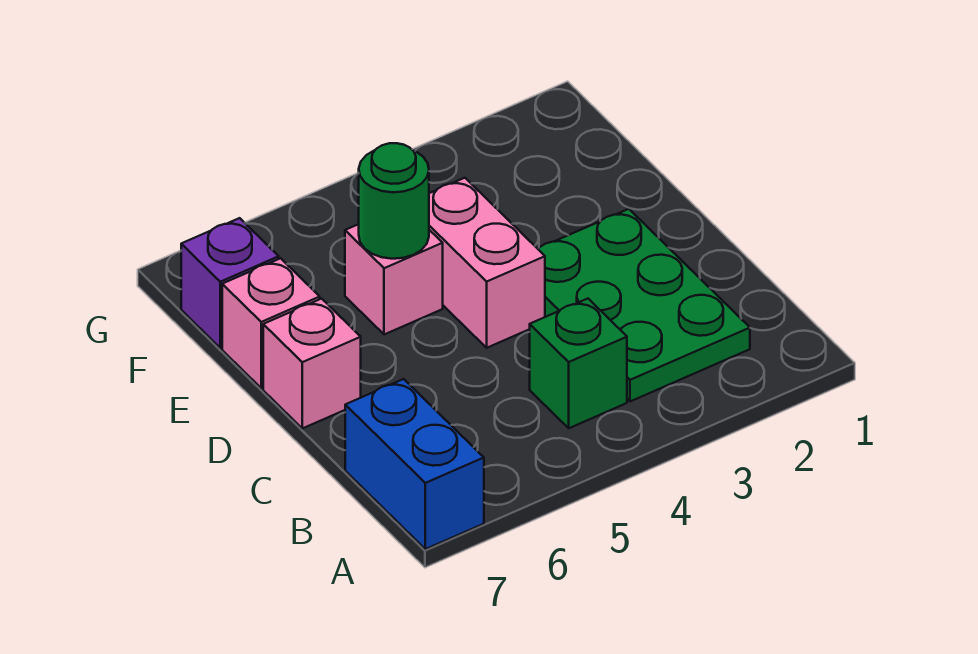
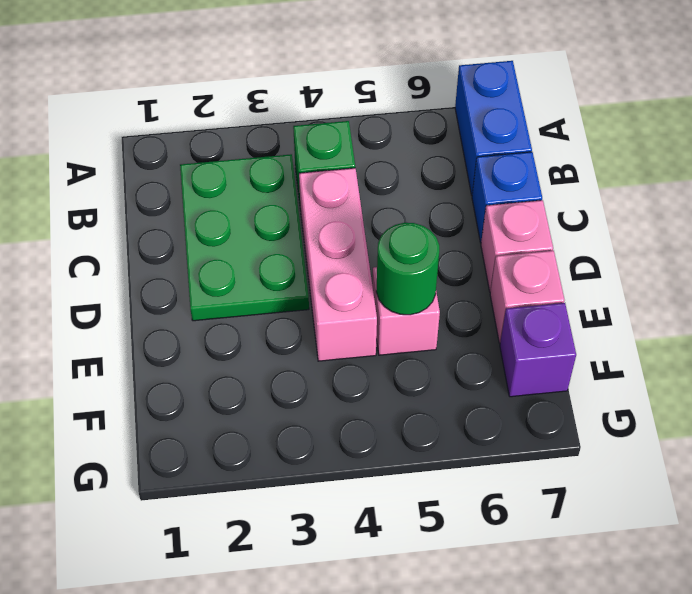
none -> blue brick C7 level 1
pink brick D4:E4 level 1 -> pink brick C4:E4 level 1

